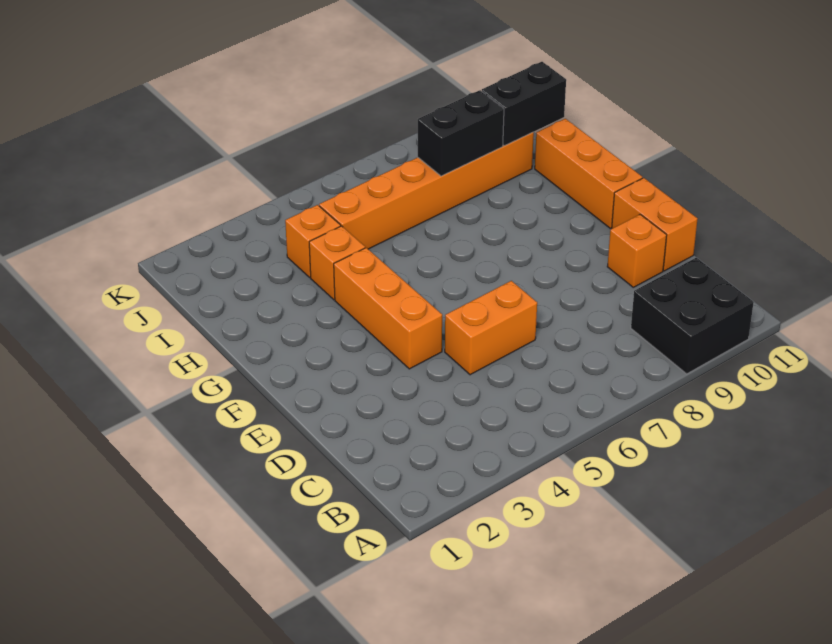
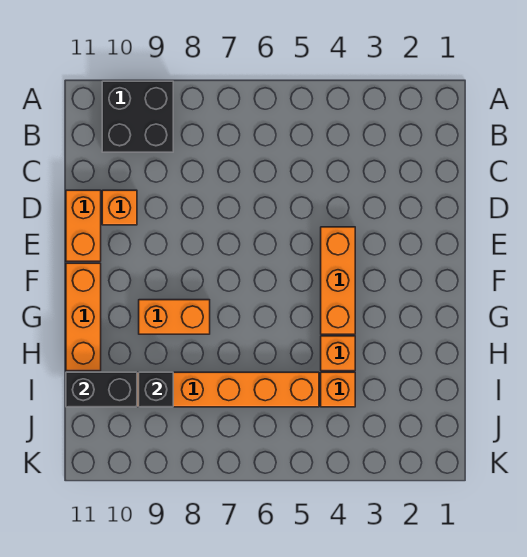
orange brick D5:D6 level 1 -> orange brick G8:G9 level 1
black brick I8:I9 level 2 -> black brick I9 level 2

